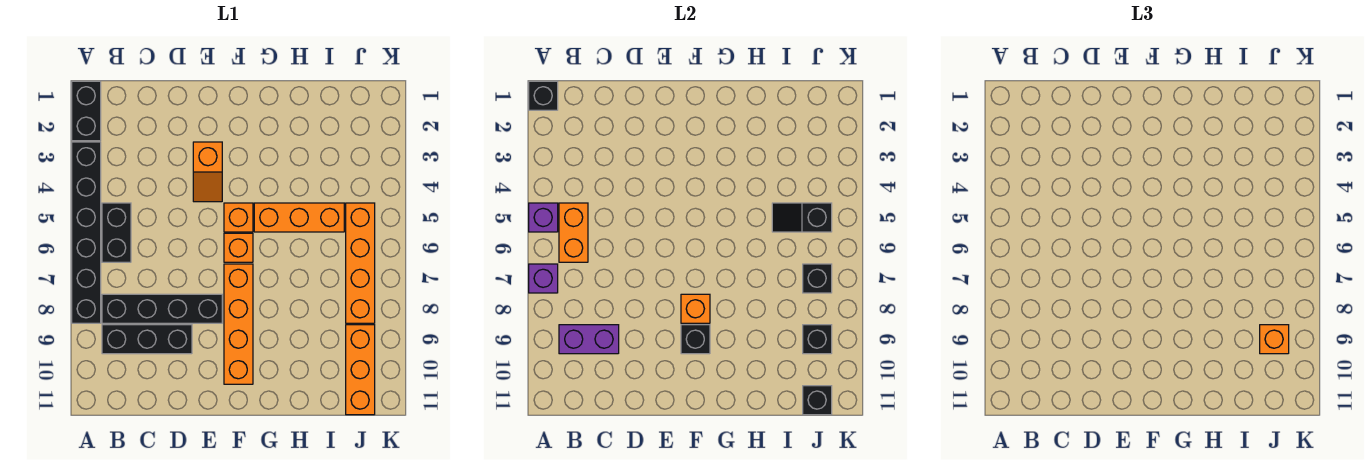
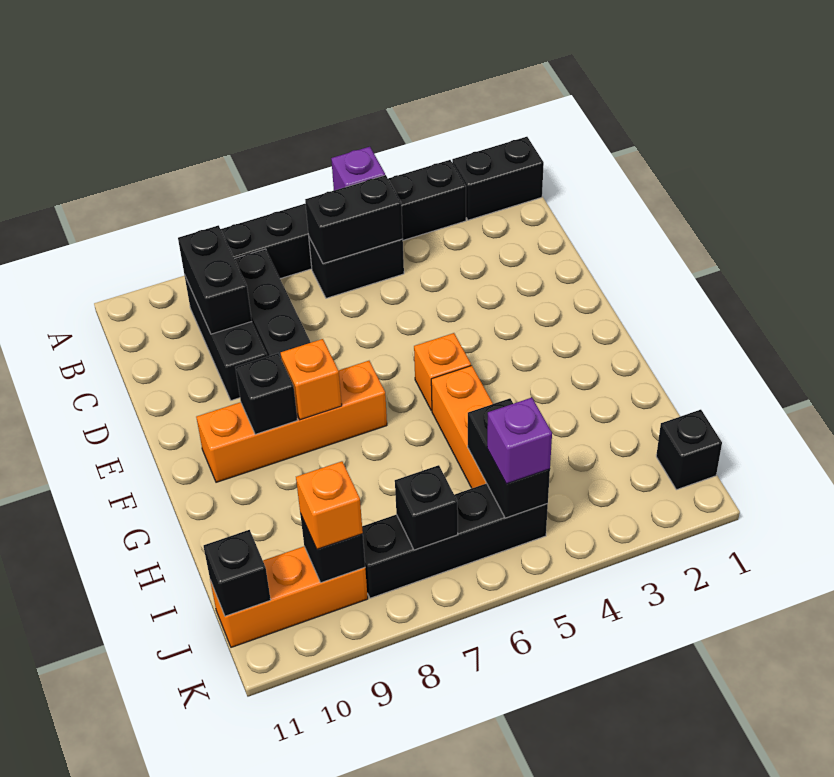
black brick A1 level 2 -> black brick J1 level 1
purple brick A7 level 2 -> purple brick J5 level 3
orange brick B5:B6 level 2 -> black brick B5:B6 level 2
purple brick B9:C9 level 2 -> black brick B9:C9 level 2
orange slope E3:E4 level 1 top 3 -> none
orange brick F6 level 1 -> none
black slope I5:J5 level 2 top J -> black brick I5:J5 level 2
orange brick J5:J8 level 1 -> black brick J5:J8 level 1

